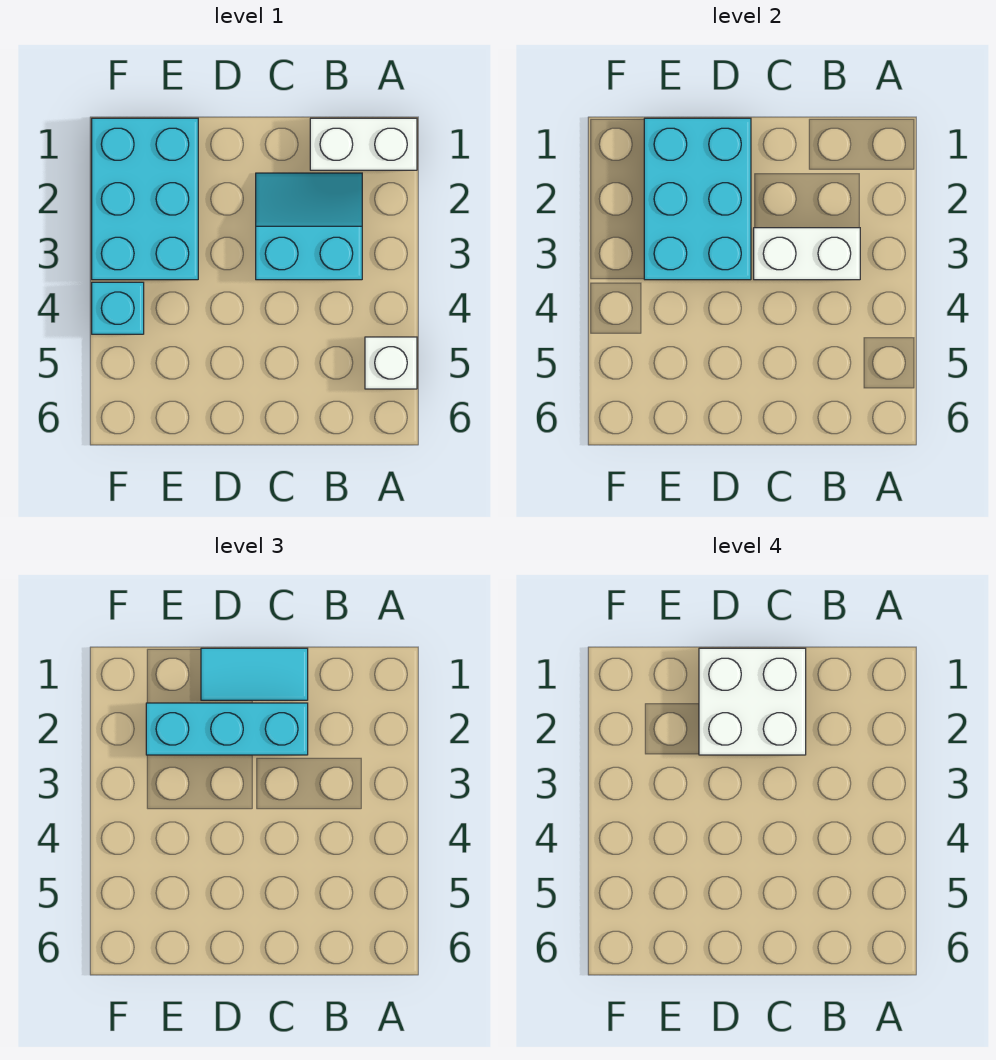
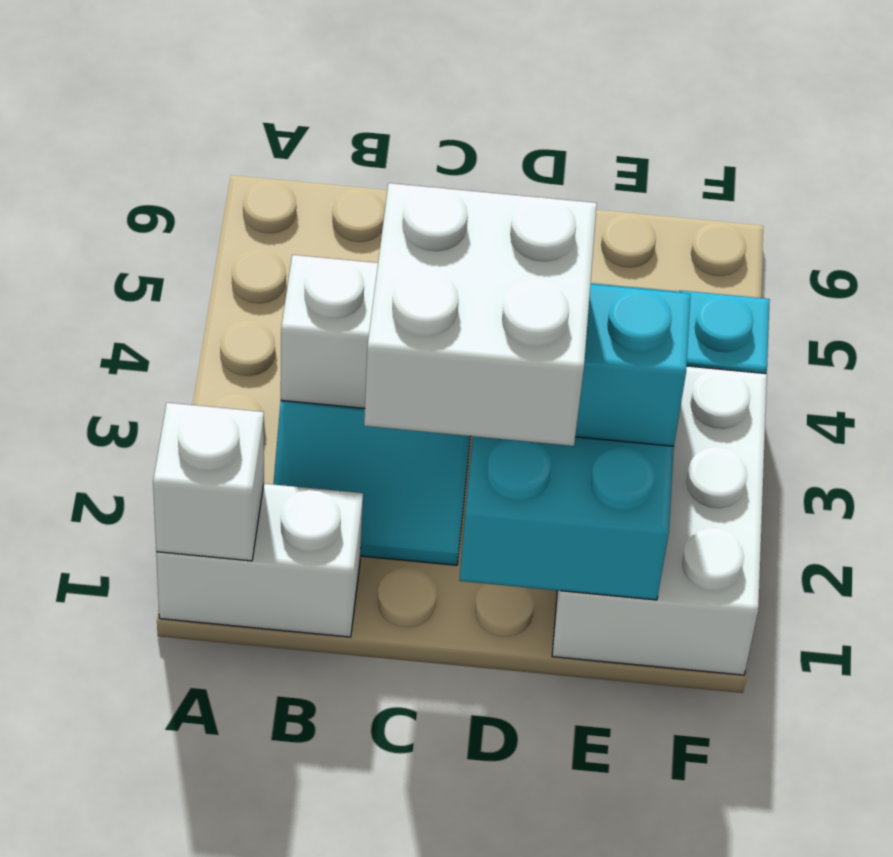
white brick A5 level 1 -> white brick A1 level 2
cyan tile C1:D1 level 3 -> none
cyan brick E1:F3 level 1 -> white brick E1:F3 level 1

